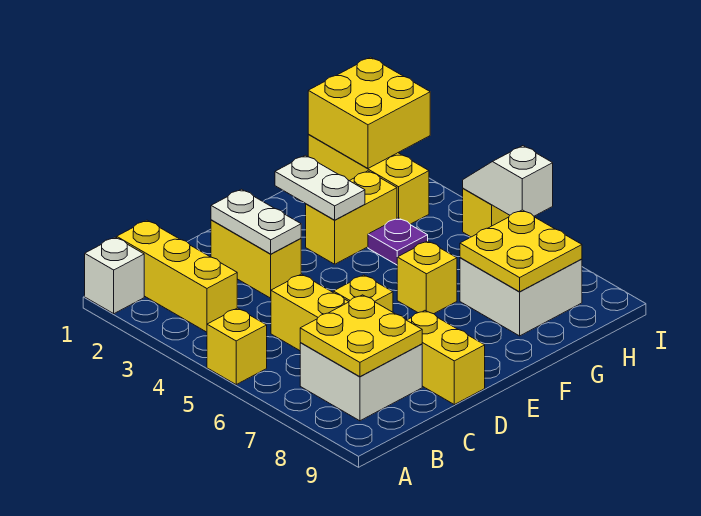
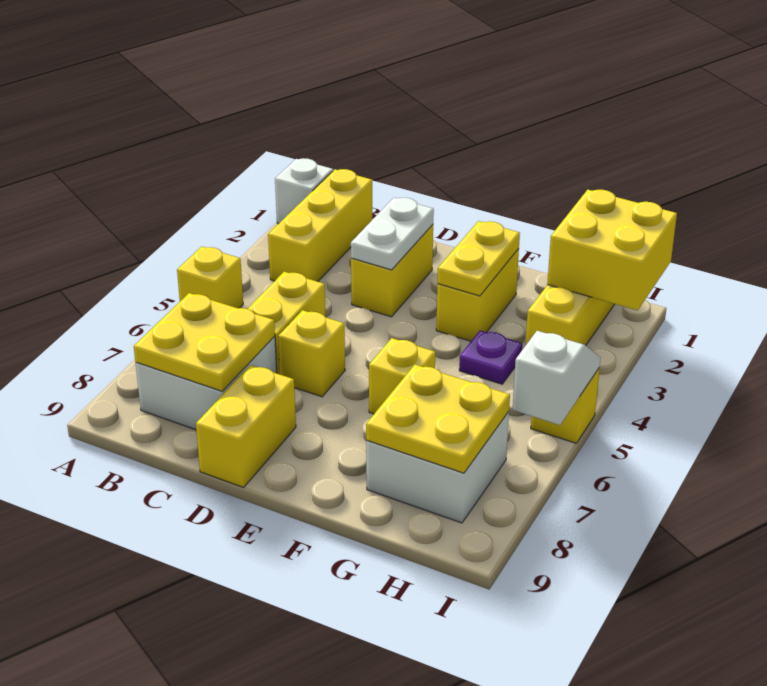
white plate F2:F3 level 2 -> yellow plate F2:F3 level 2
yellow brick F3:G3 level 1 -> yellow brick F2:F3 level 1

